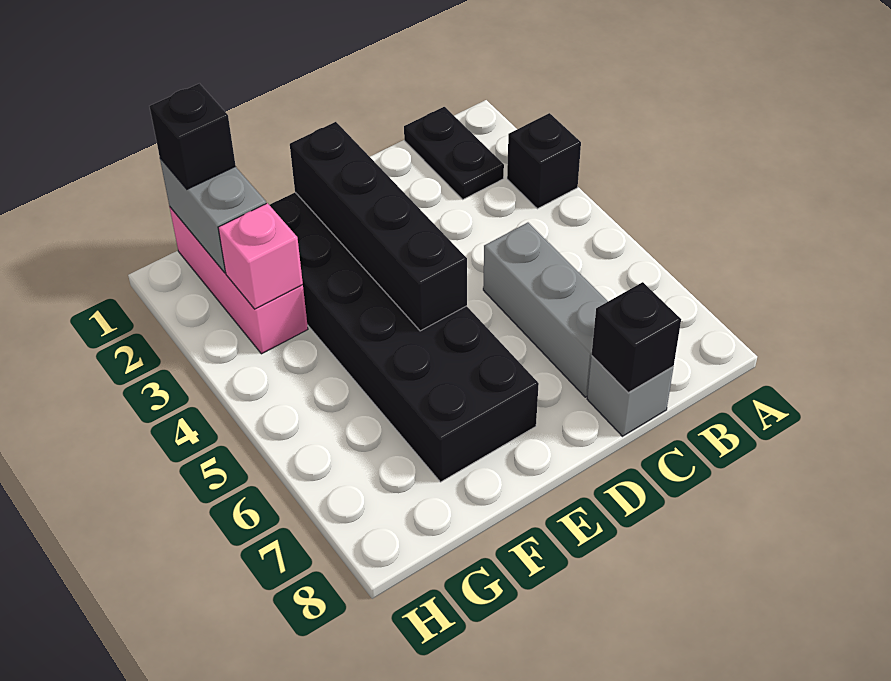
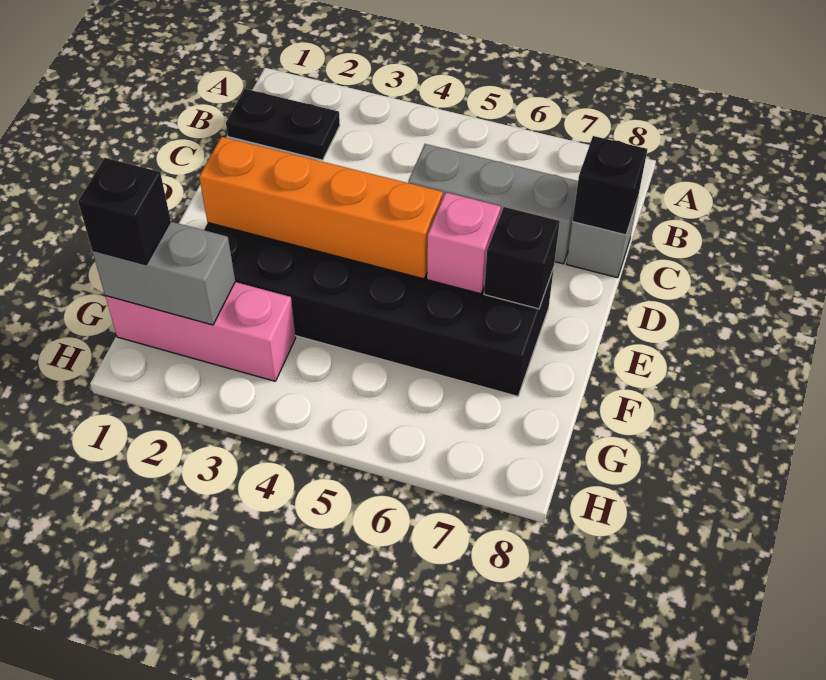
black brick A3 level 1 -> black brick E7 level 2
black brick E2:E5 level 2 -> orange brick E2:E5 level 2
pink brick G3 level 2 -> pink brick E6 level 2

